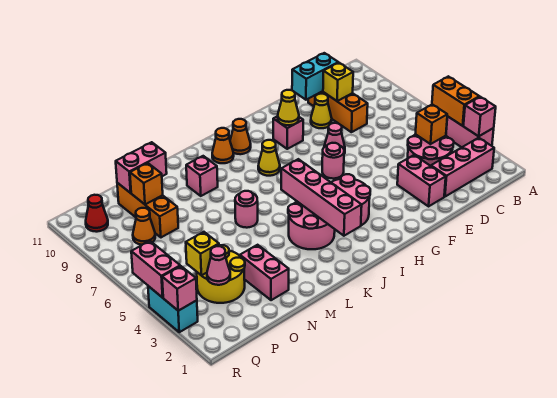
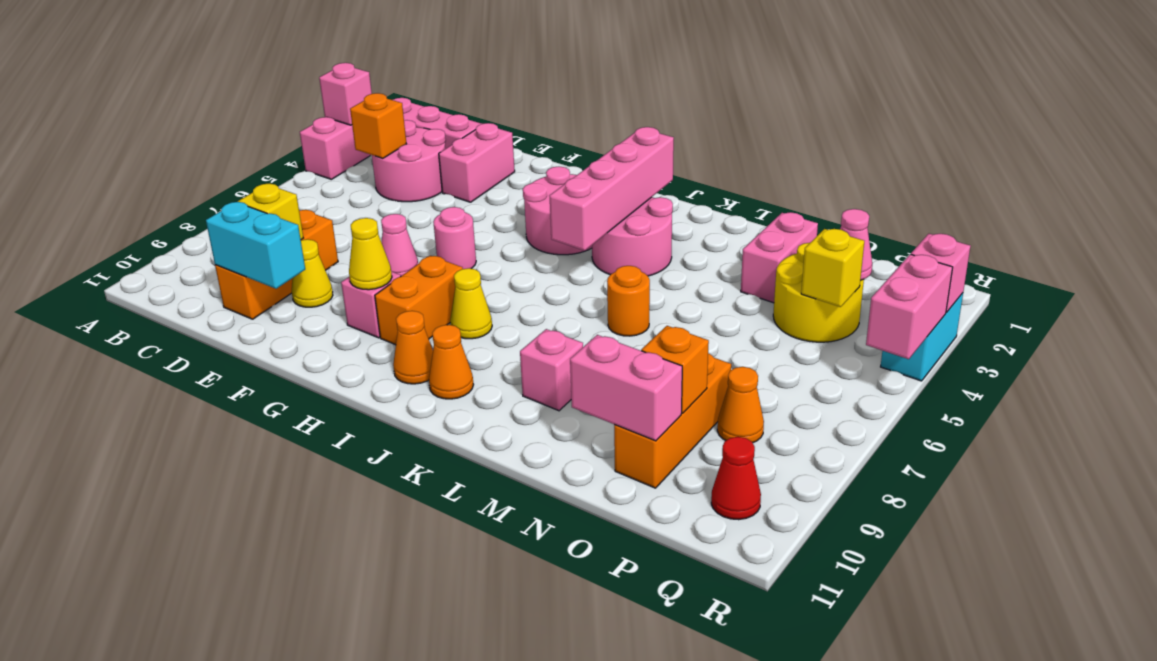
orange brick A4:A5 level 2 -> orange brick H8:H9 level 1
pink round brick L6 level 1 -> orange round brick L6 level 1

